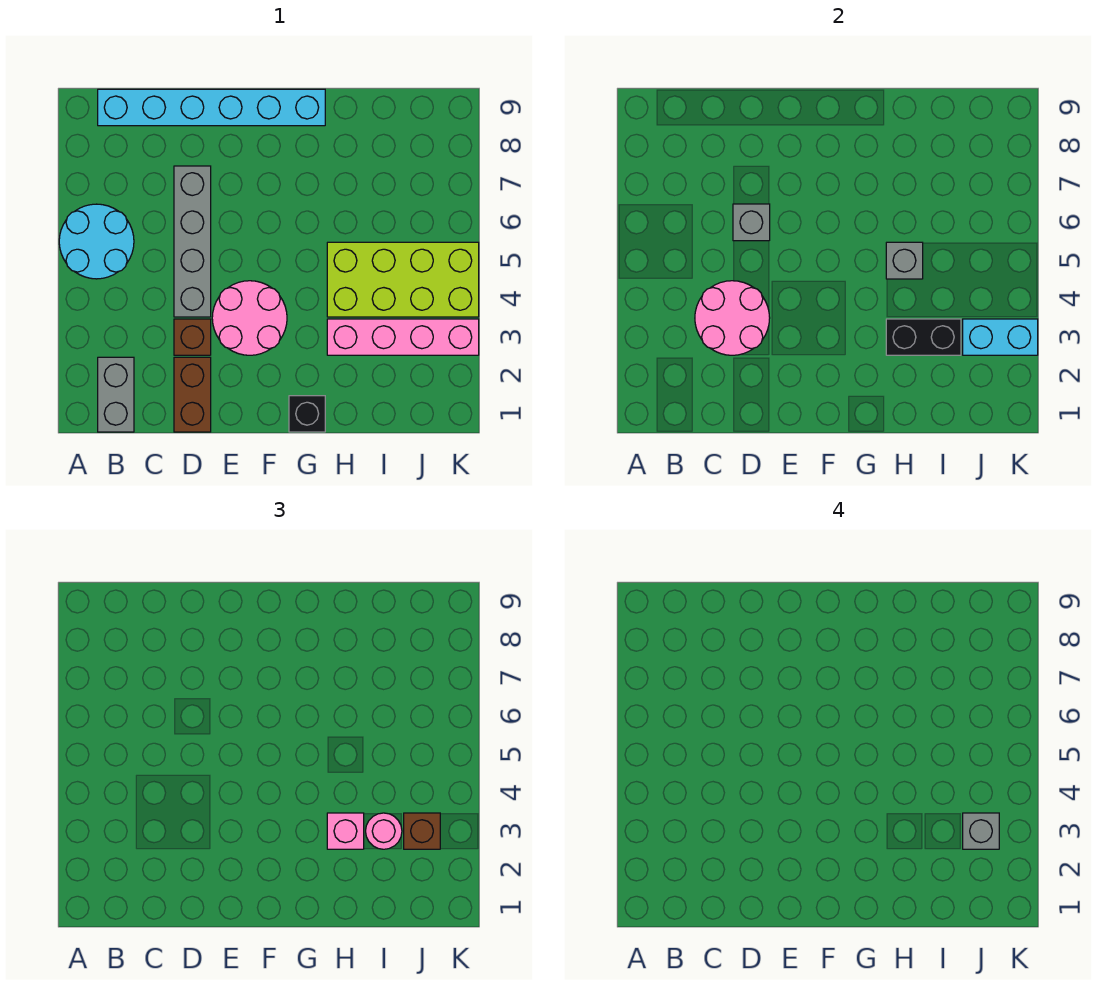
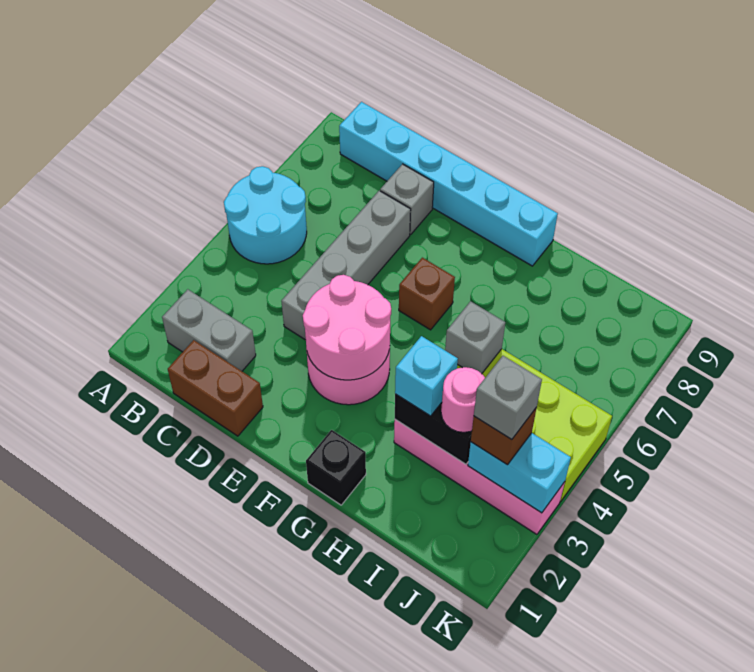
grey brick B1:B2 level 1 -> grey brick B2:C2 level 1
pink round brick C3:D4 level 2 -> pink round brick E3:F4 level 2
brown brick D1:D2 level 1 -> brown brick C1:D1 level 1
brown brick D3 level 1 -> brown brick F6 level 1
grey brick D6 level 2 -> grey brick D8 level 1
pink brick H3 level 3 -> cyan brick H3 level 3

